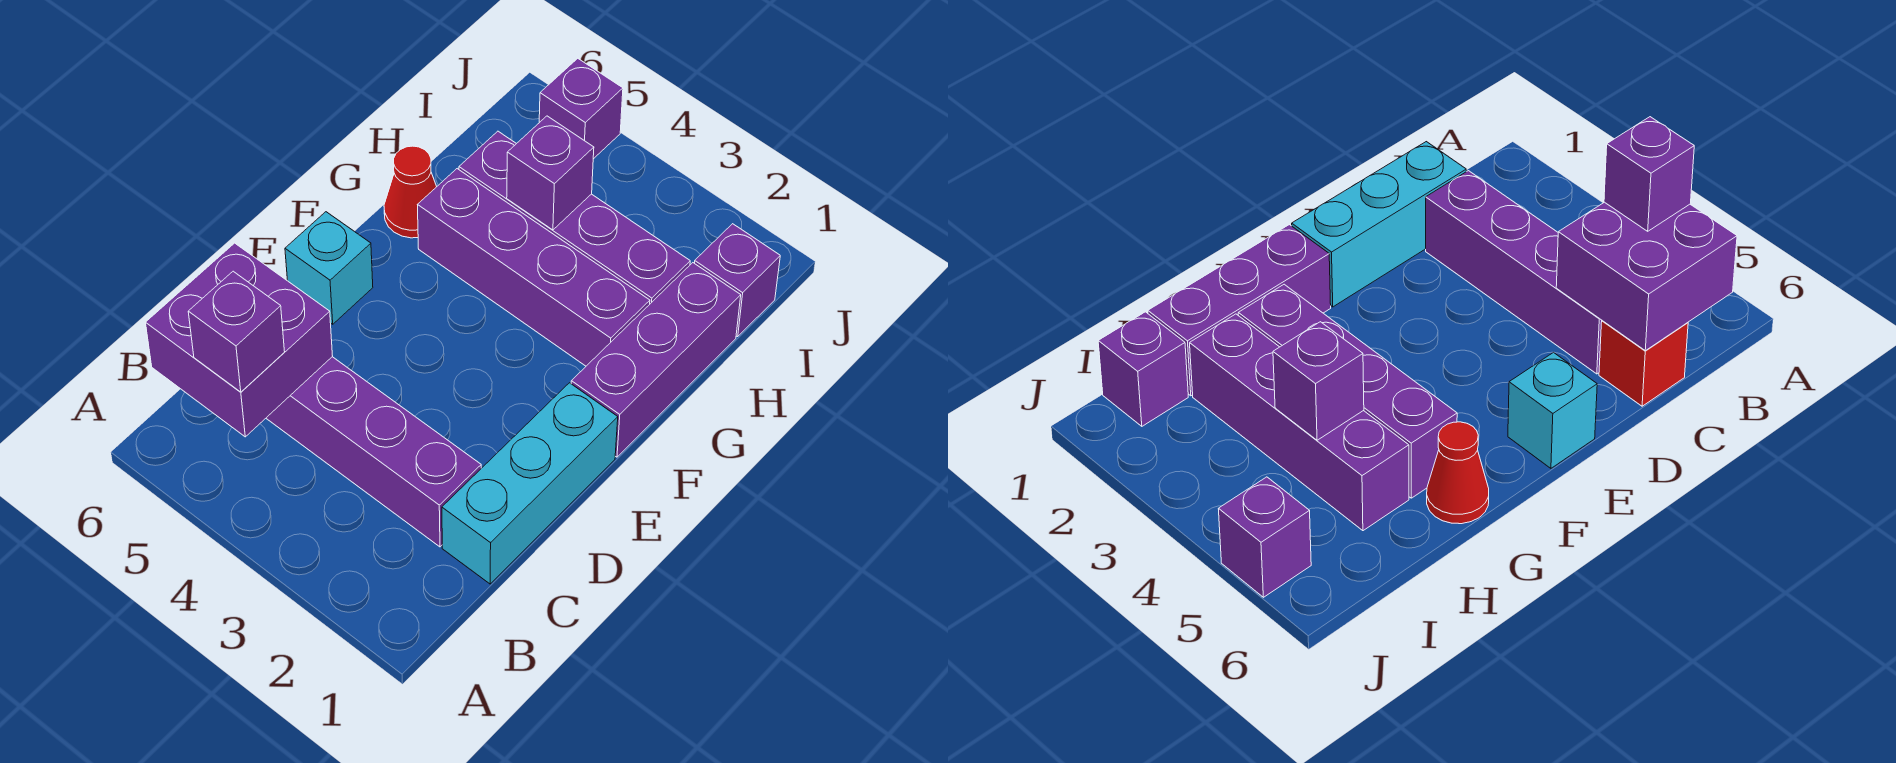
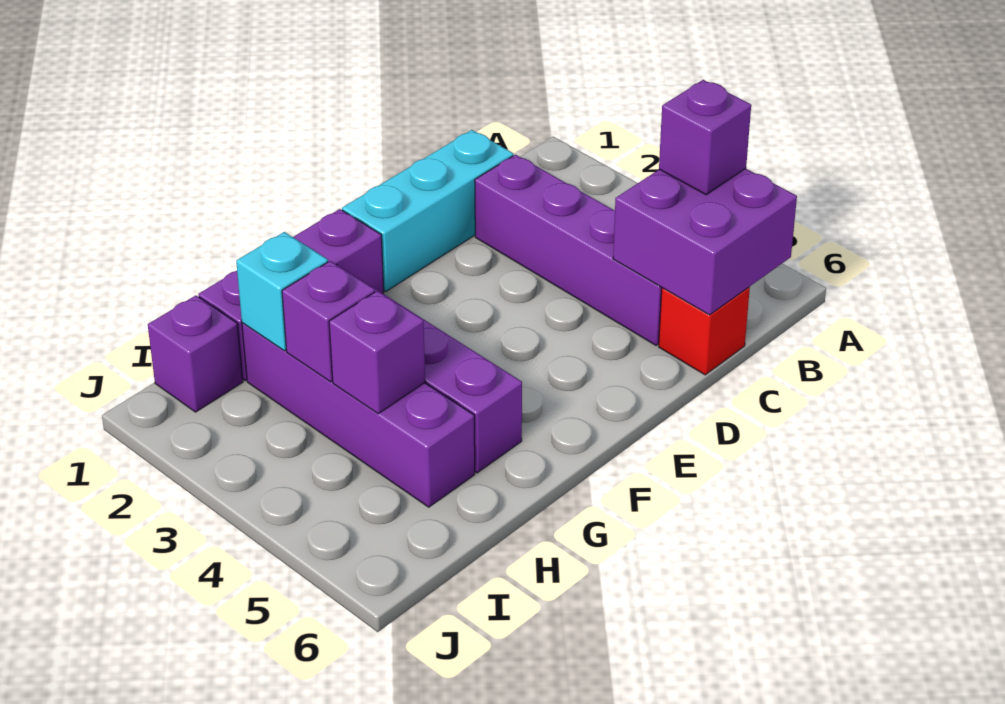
cyan brick E6 level 1 -> cyan brick H2 level 2
red cone G6 level 1 -> none
purple brick J5 level 1 -> purple brick H3 level 2

